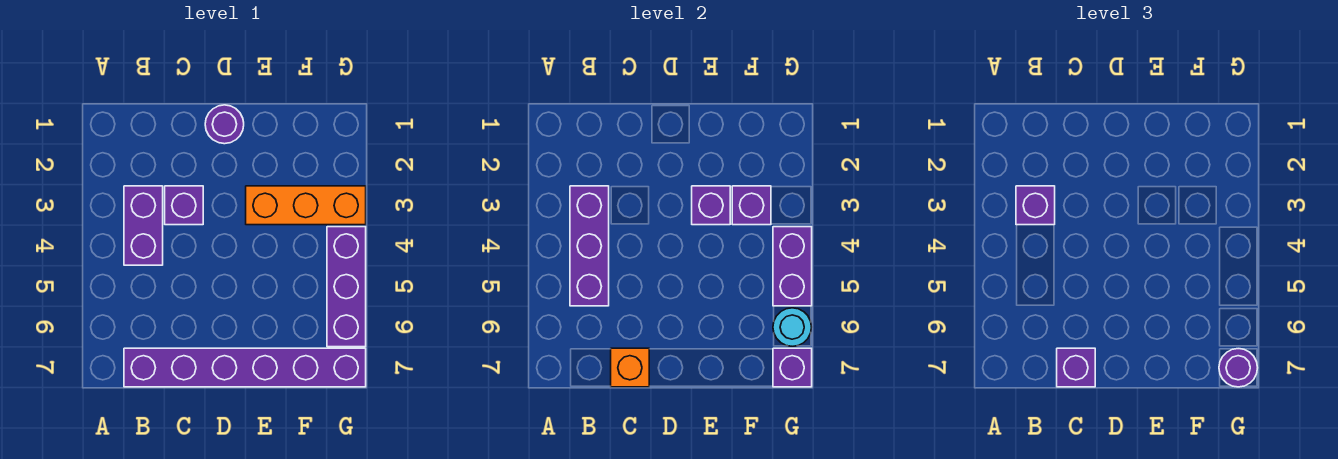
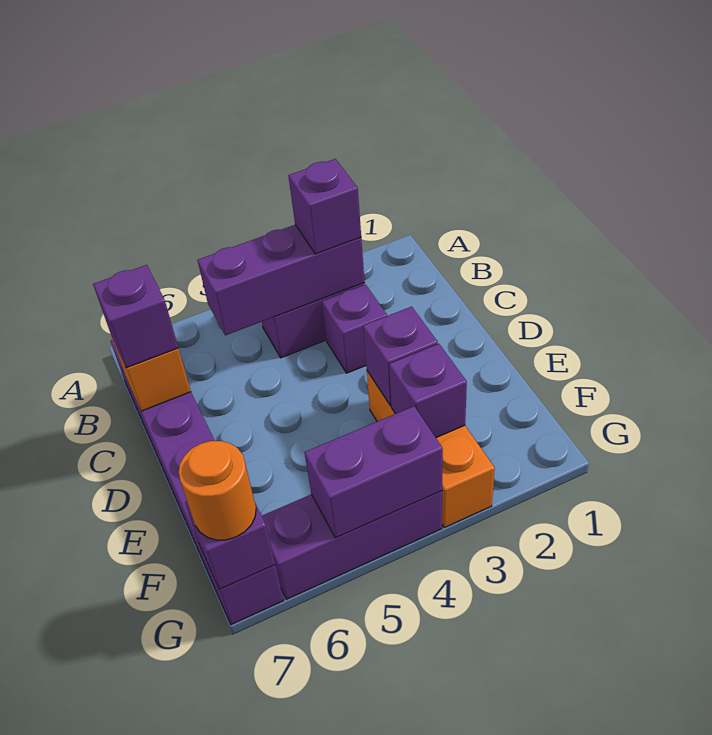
purple round brick D1 level 1 -> none
cyan round brick G6 level 2 -> none
purple round brick G7 level 3 -> orange round brick G7 level 3

